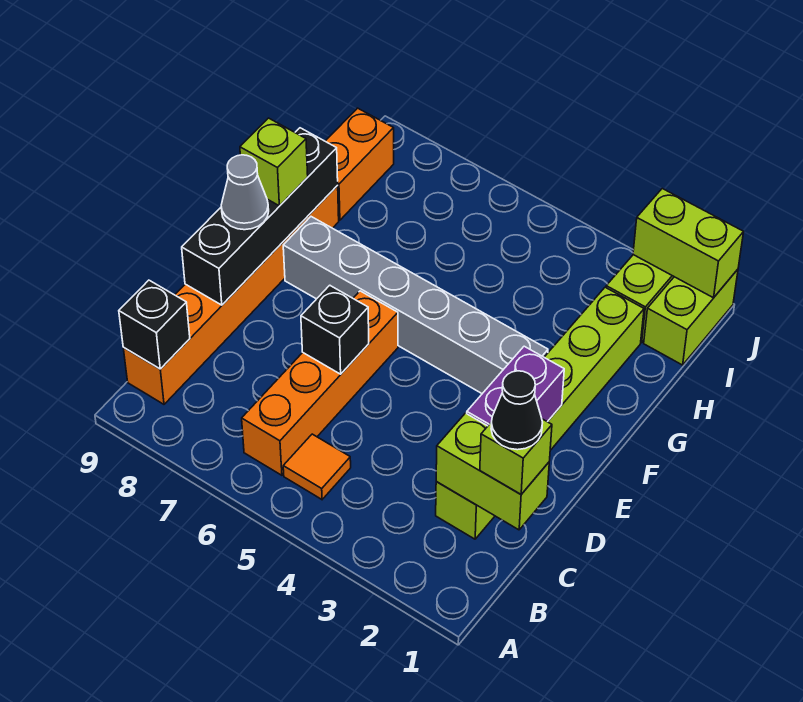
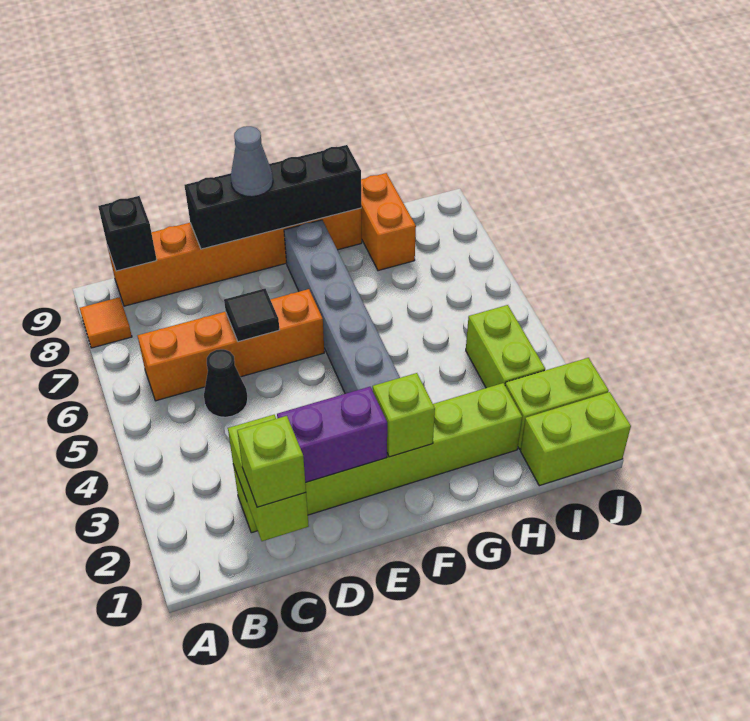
orange tile B5 level 1 -> orange tile A8 level 1
black cone C1 level 4 -> black cone C5 level 1
black brick D6 level 2 -> black tile D6 level 2
lime brick F9 level 3 -> lime brick F2 level 2
orange brick H9:I9 level 1 -> orange brick H8:H9 level 1
lime brick J1:J2 level 2 -> lime brick I3:I4 level 1

